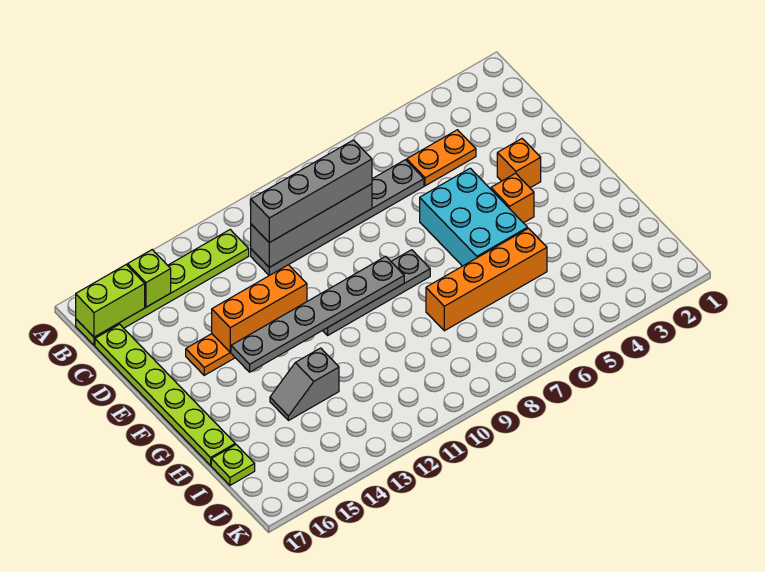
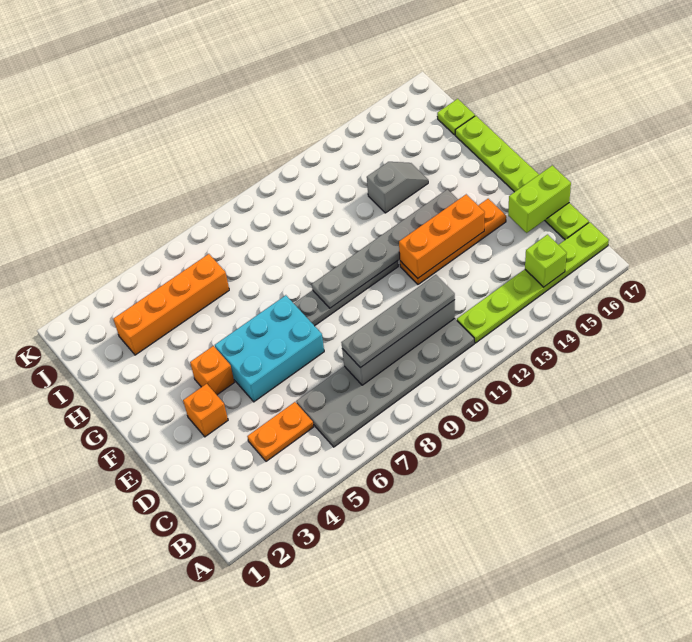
lime brick B16:B17 level 2 -> lime brick D16:D17 level 2
grey plate C6:C11 level 1 -> grey plate B6:C11 level 1
grey brick C8:C11 level 3 -> grey plate C8:C11 level 3
cyan brick E5:G6 level 1 -> cyan brick E5:F7 level 1
orange brick H5:H8 level 1 -> orange brick I3:I6 level 1

